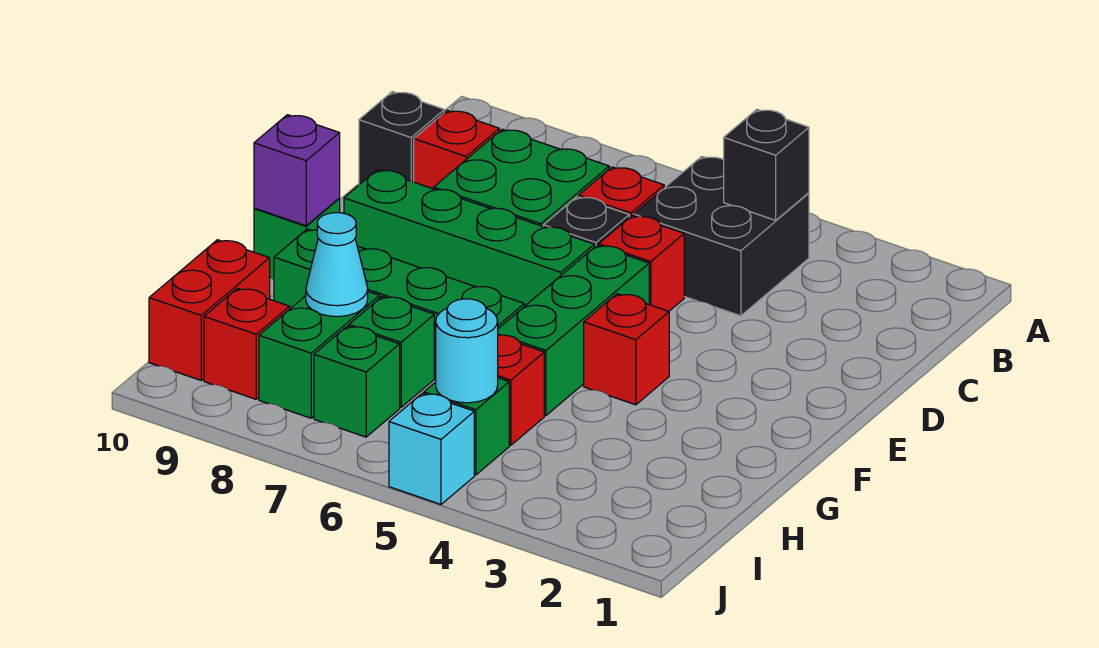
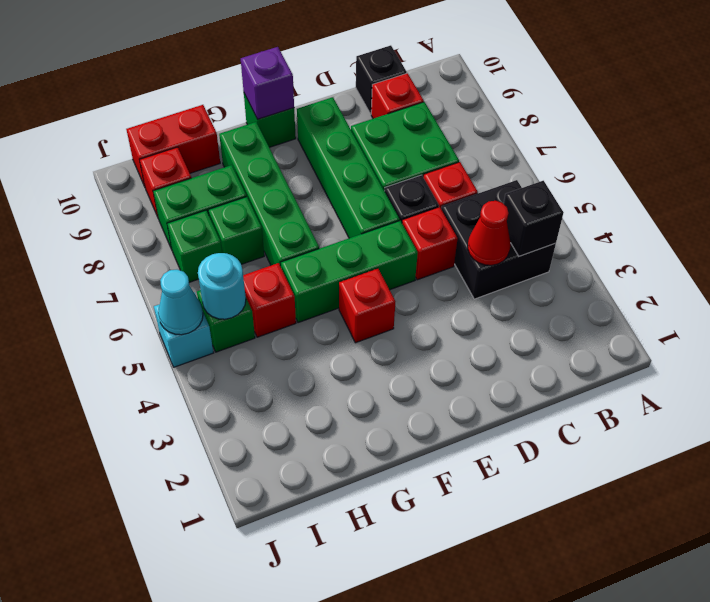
none -> red cone C4 level 2
cyan cone H8 level 2 -> cyan cone J5 level 2

